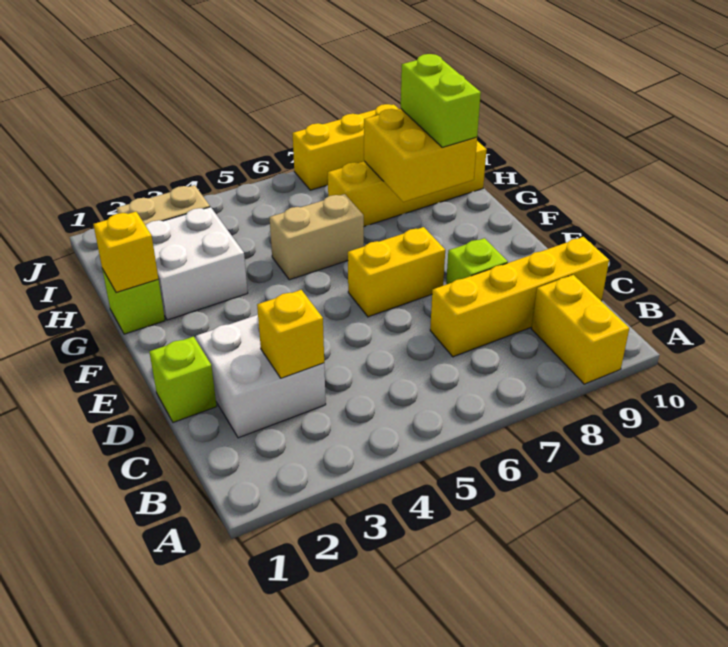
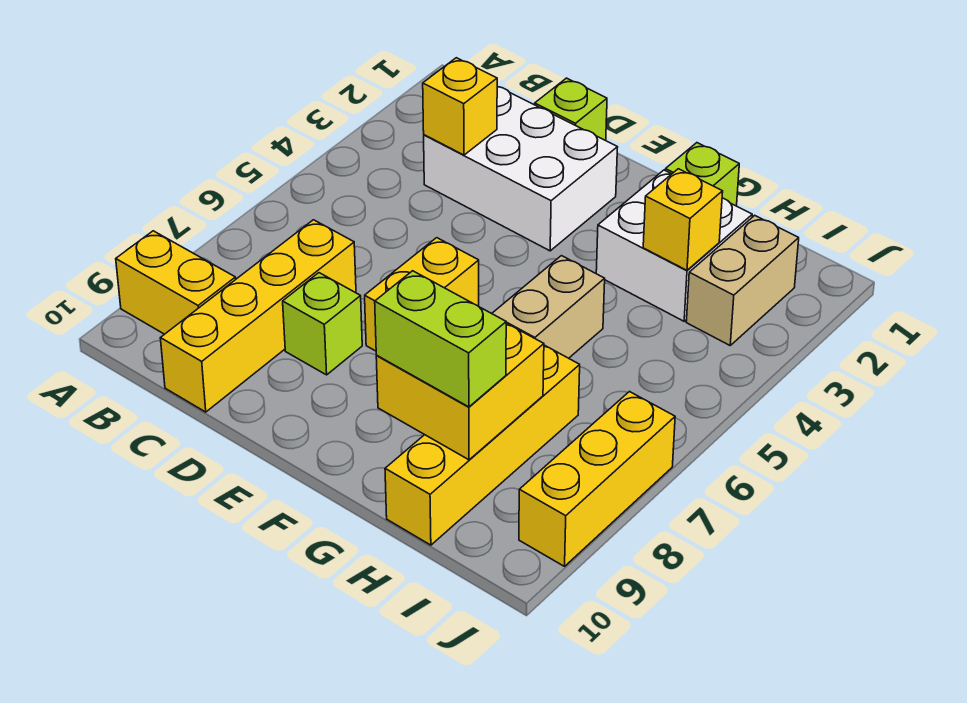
white brick C2:D3 level 1 -> white brick C2:E3 level 1
yellow brick G1 level 2 -> yellow brick H3 level 2

